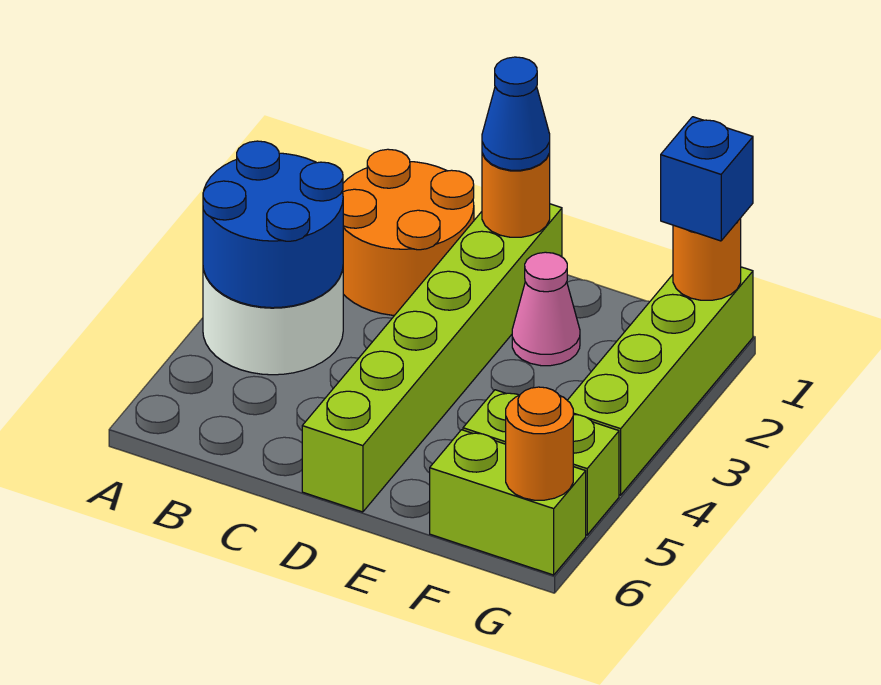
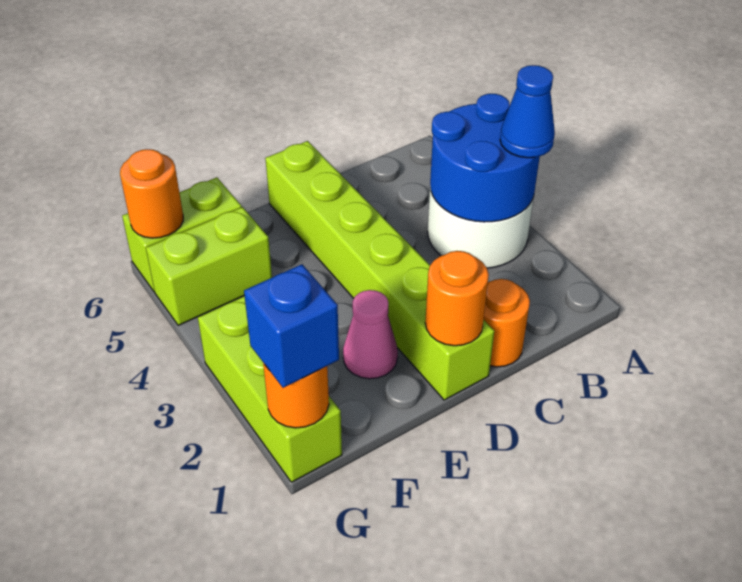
orange round brick B1:C2 level 1 -> orange round brick C1 level 1
blue cone D1 level 3 -> blue cone A3 level 3
lime brick G1:G4 level 1 -> lime brick G1:G3 level 1

